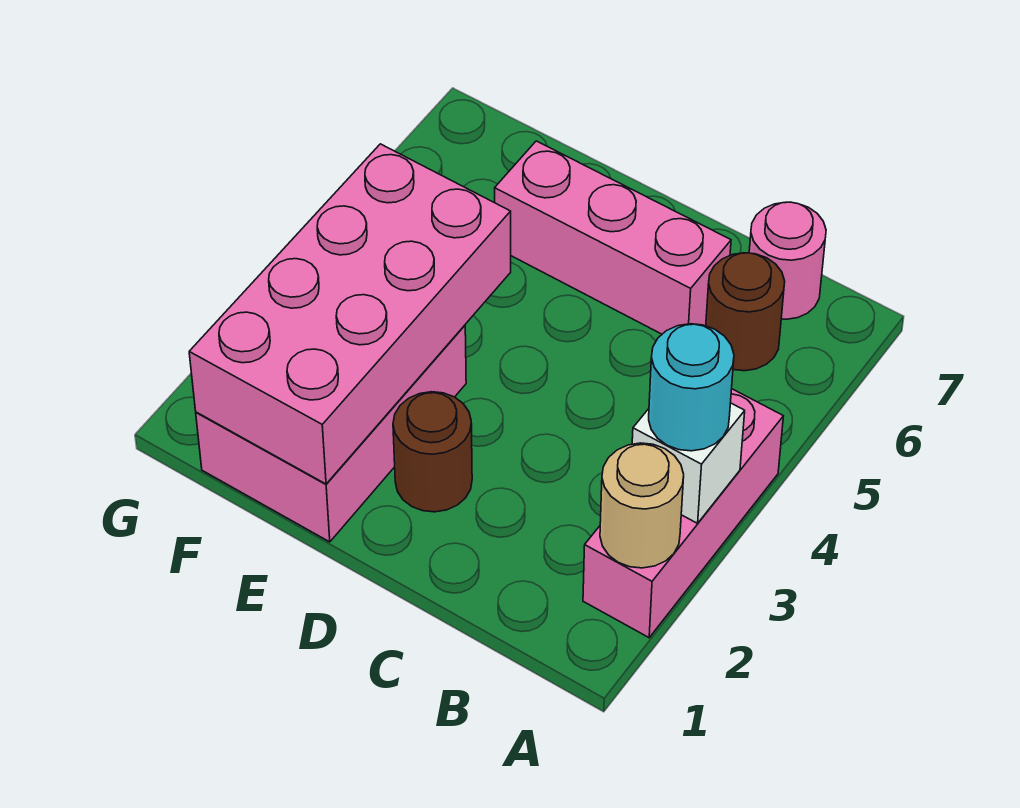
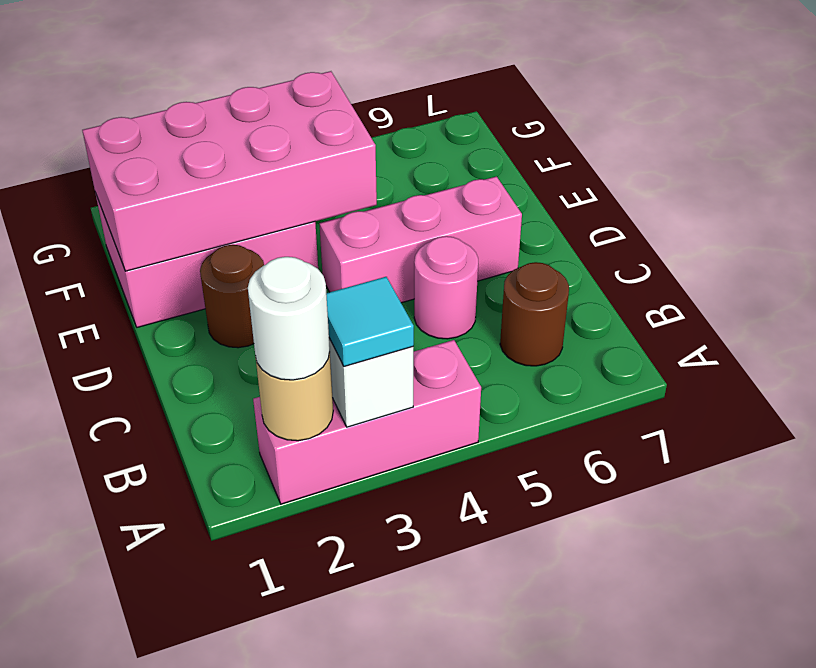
none -> white round brick A2 level 3
cyan round brick A3 level 3 -> cyan tile A3 level 3
pink round brick B7 level 1 -> pink round brick C5 level 1
pink brick C6:E6 level 1 -> pink brick D4:D6 level 1

